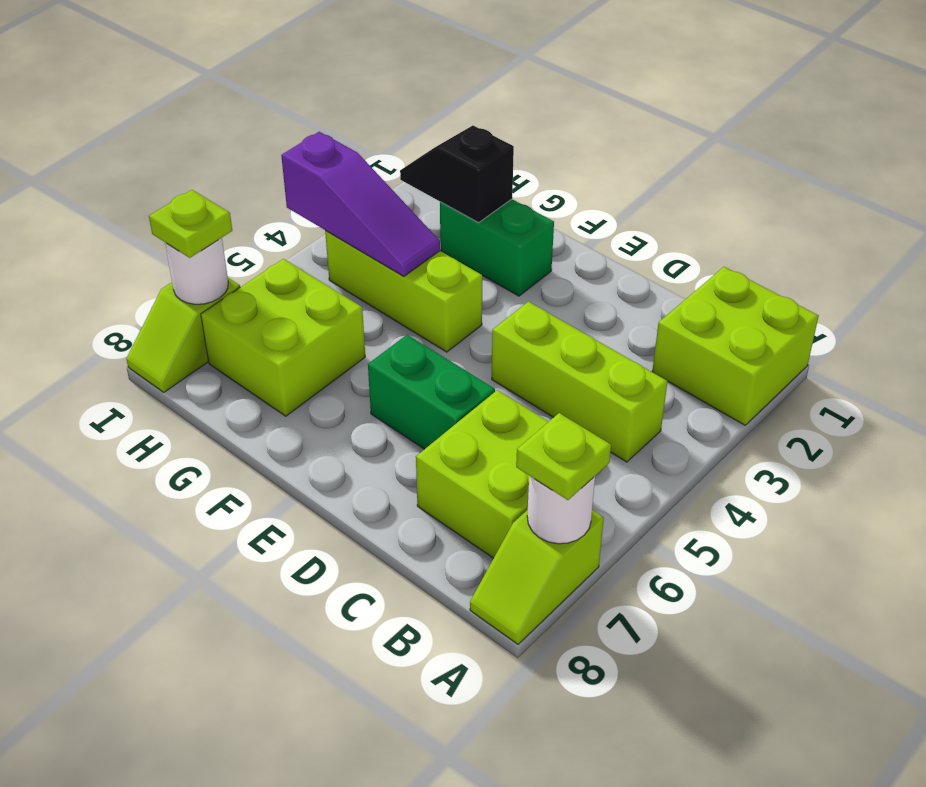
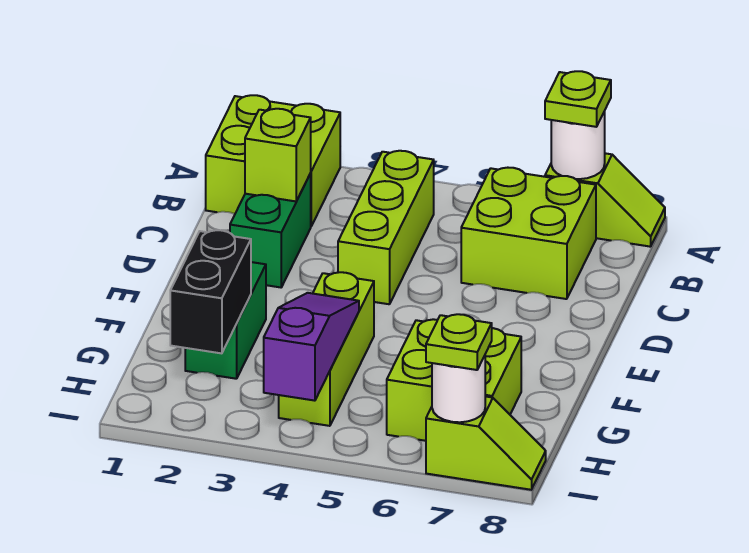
none -> lime brick C2 level 2
green brick D6:E6 level 1 -> green brick C2:D2 level 1
black slope G2:H2 level 2 top G -> black brick G2:H2 level 2

